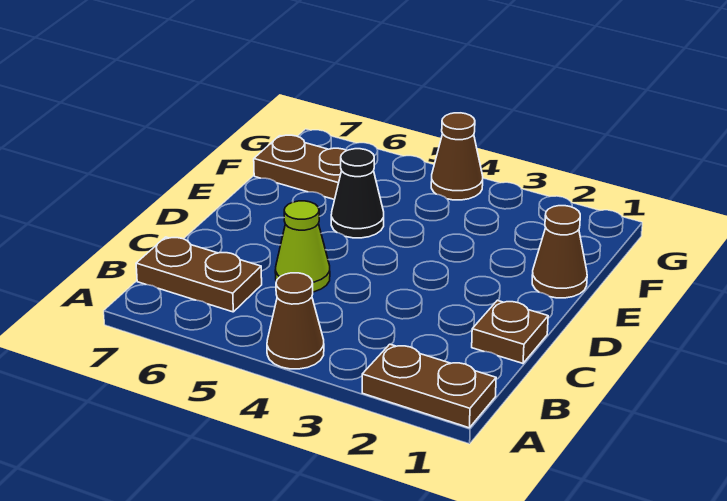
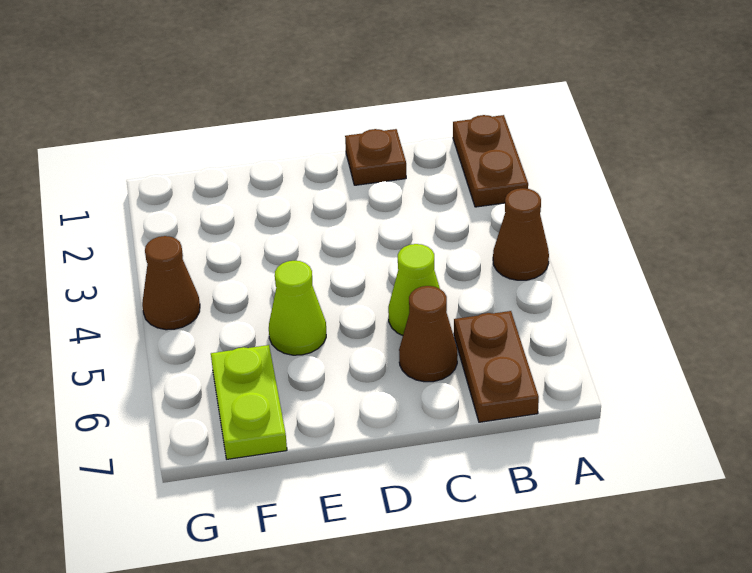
brown cone E1 level 1 -> brown cone C6 level 1
black cone E5 level 1 -> lime cone E5 level 1
brown plate F6:F7 level 1 -> lime plate F6:F7 level 1

